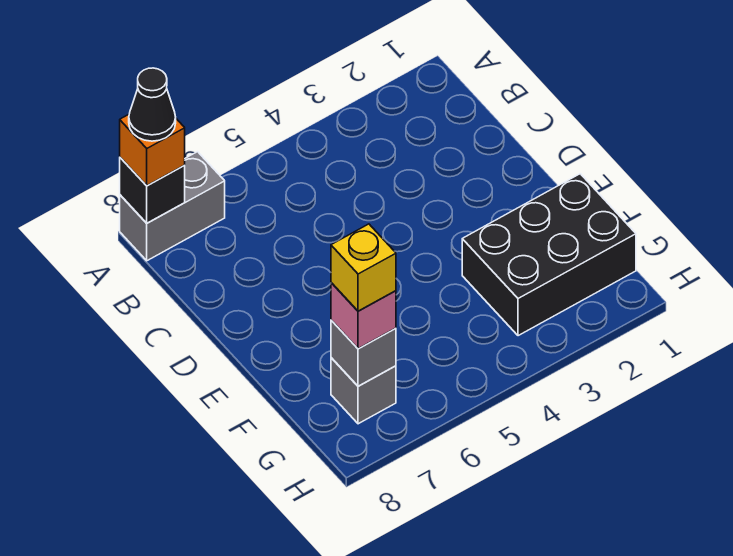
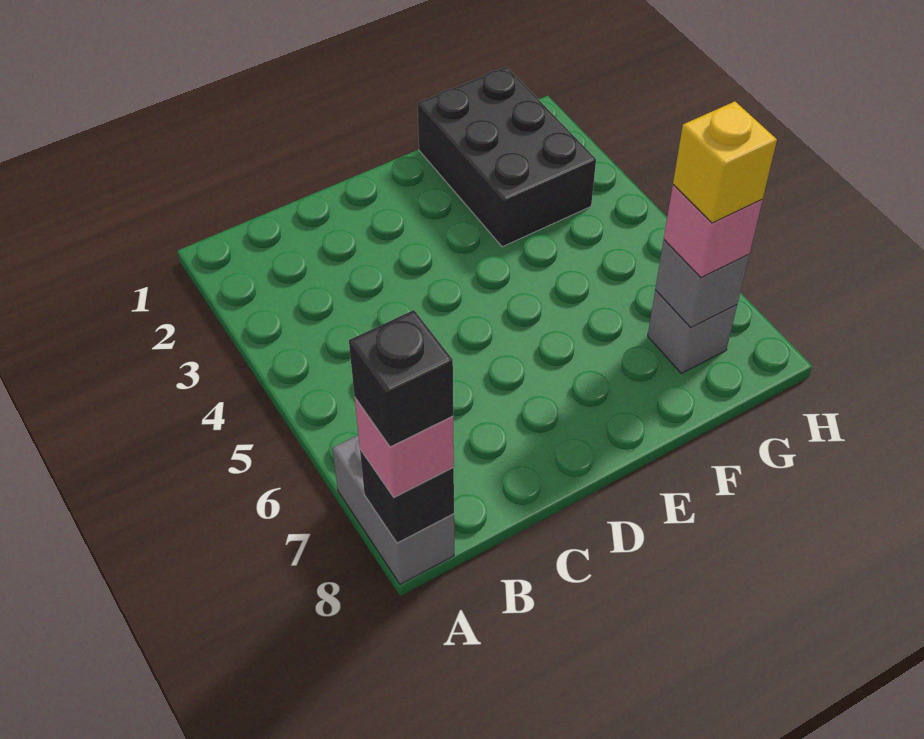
orange brick A8 level 3 -> pink brick A8 level 3
black cone A8 level 4 -> black brick A8 level 4

